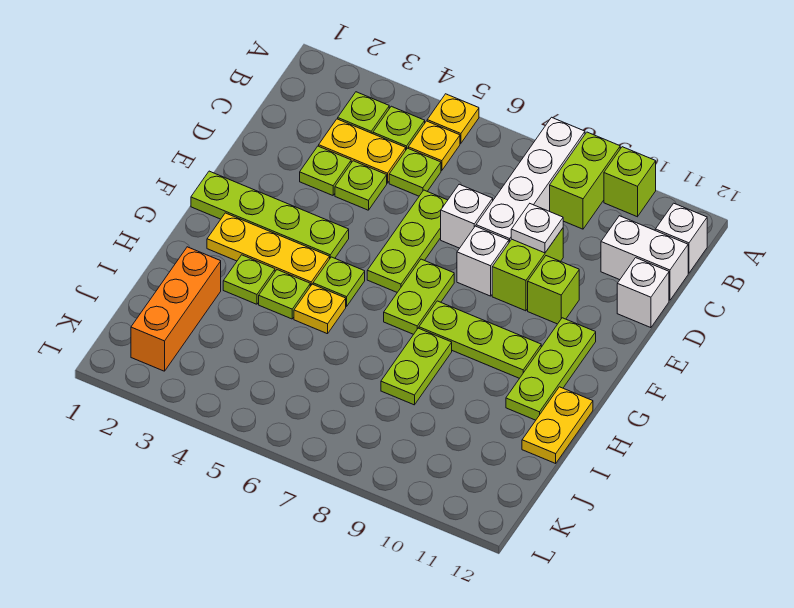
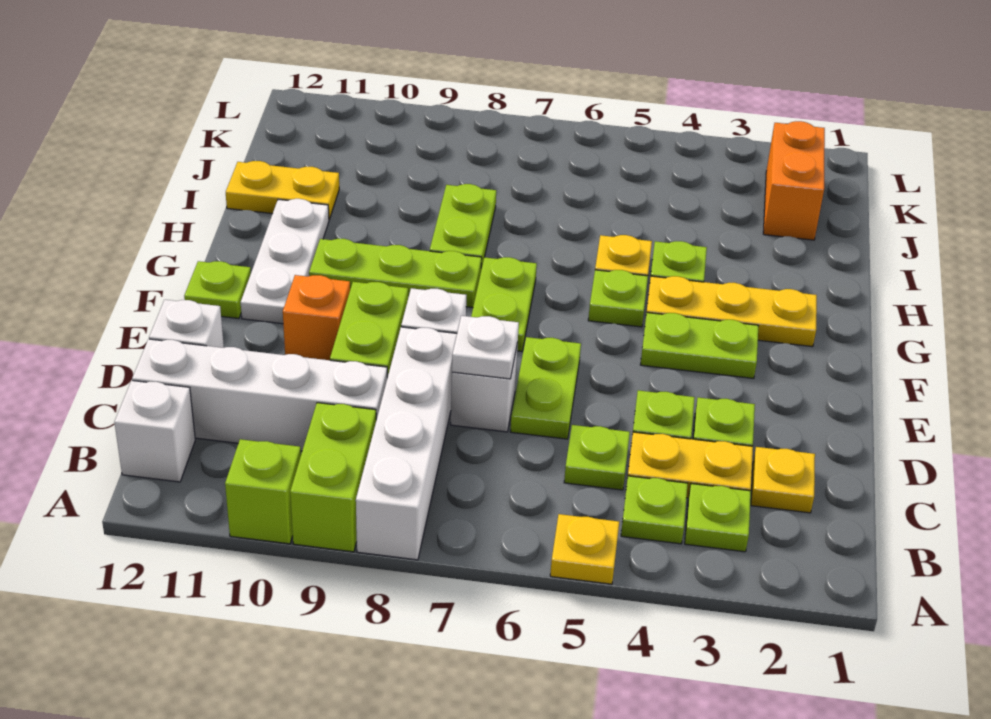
yellow plate B5 level 1 -> yellow plate C2 level 1
white brick C11:C12 level 1 -> white brick C9:C12 level 1
lime plate D6:F6 level 1 -> lime plate D6:E6 level 1
white plate D9 level 2 -> white plate D7 level 2
lime brick E10 level 1 -> orange brick E10 level 1
lime plate F1:F4 level 1 -> lime plate F3:F4 level 1
lime plate F11:H11 level 1 -> white plate F11:H11 level 1
lime plate H3 level 1 -> lime plate F12 level 1
yellow plate H12:I12 level 1 -> yellow plate I11:I12 level 1
orange brick I2:K2 level 1 -> orange brick J2:K2 level 1

